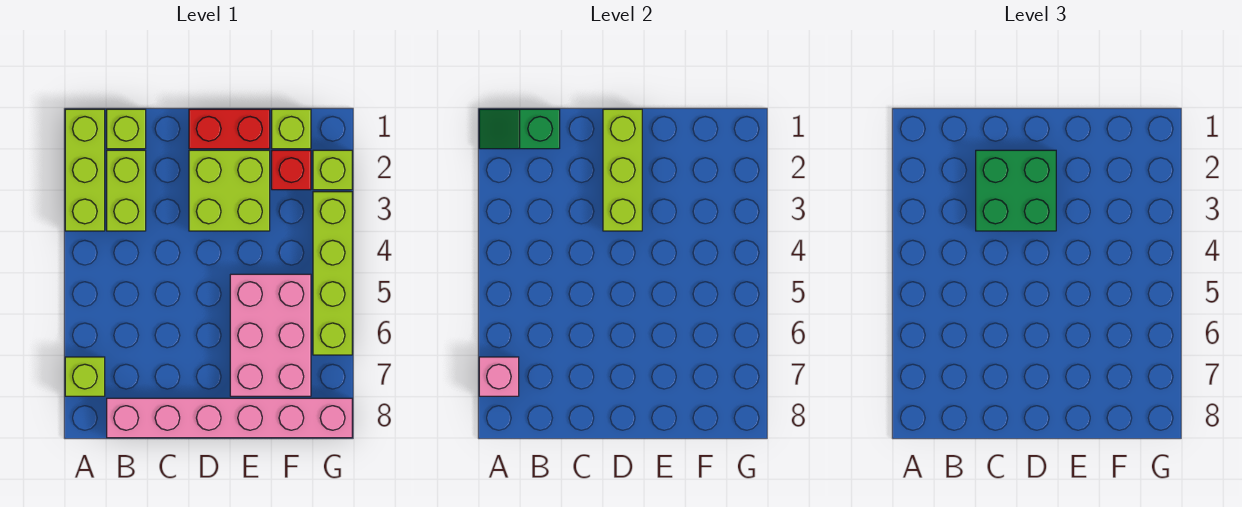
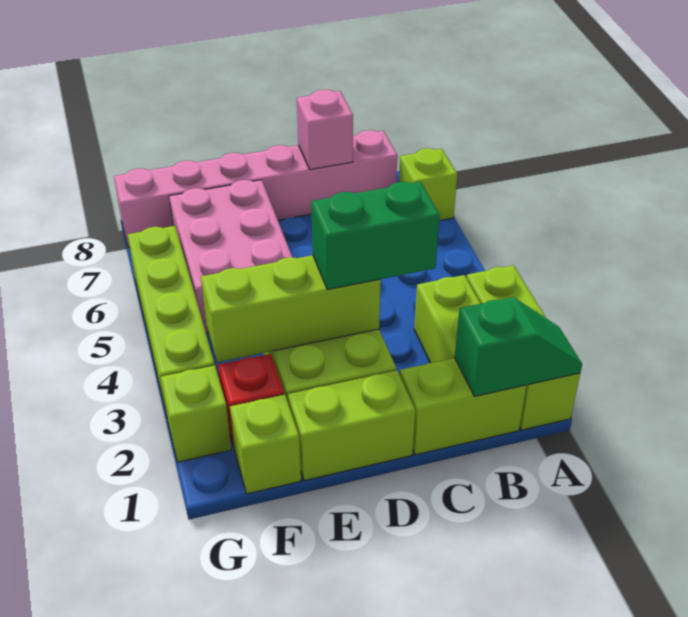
pink brick A7 level 2 -> pink brick C8 level 2
lime brick B1 level 1 -> lime brick B1:C1 level 1
green brick C2:D3 level 3 -> green brick C3:D3 level 3
red brick D1:E1 level 1 -> lime brick D1:E1 level 1
lime brick D1:D3 level 2 -> lime brick D3:F3 level 2

